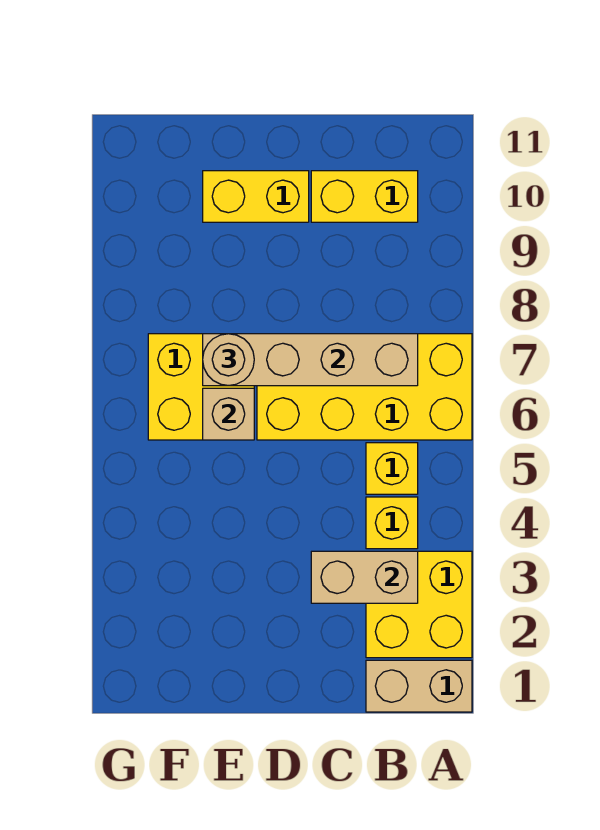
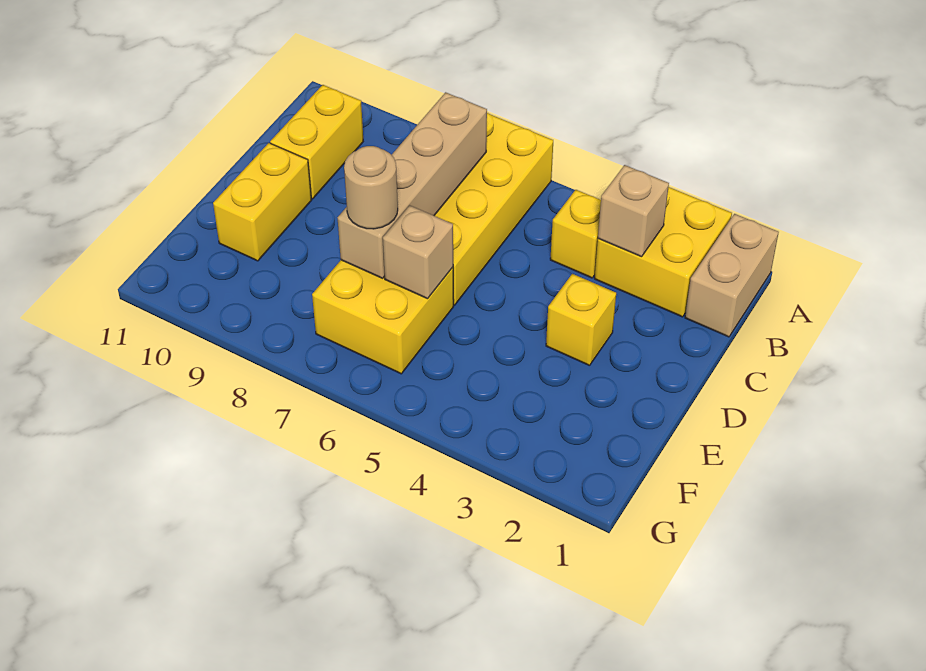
tan brick B3:C3 level 2 -> tan brick B3 level 2
yellow brick B5 level 1 -> yellow brick D3 level 1

